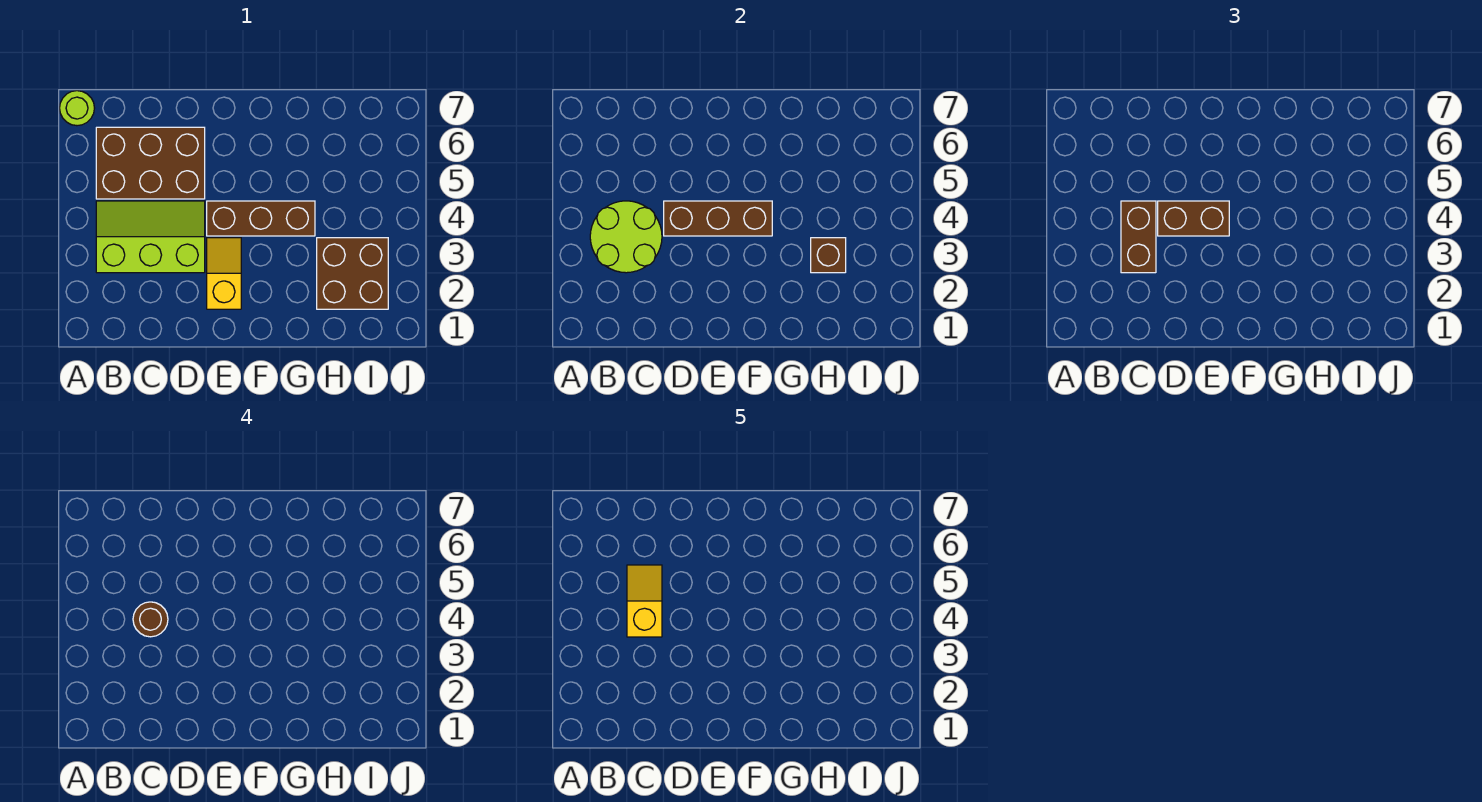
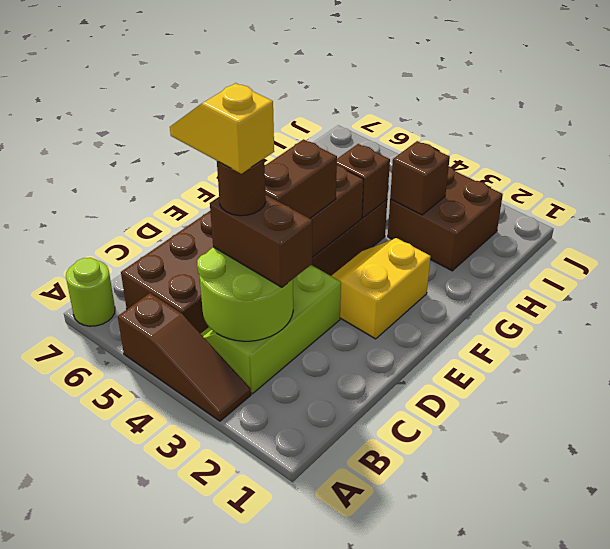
none -> brown slope A3:A5 level 1 top 5
yellow slope E2:E3 level 1 top 2 -> yellow slope E2:F3 level 1 top 2
none -> brown brick G4 level 2

